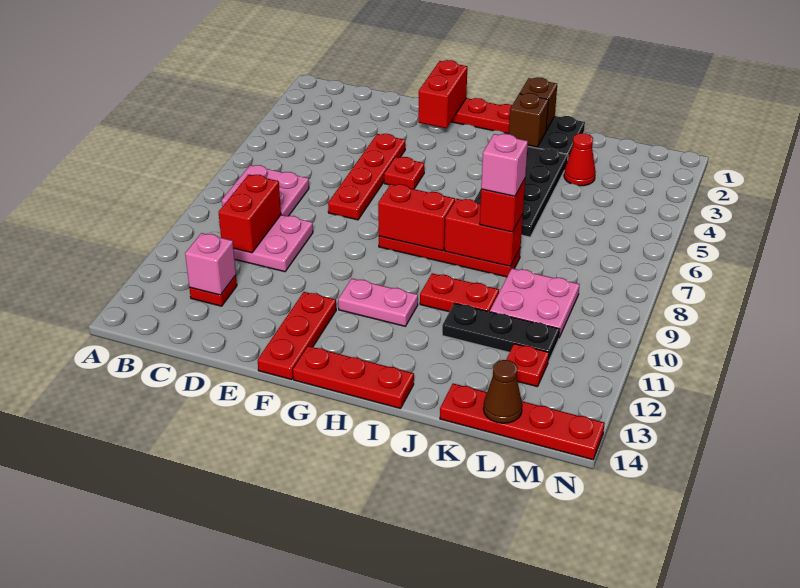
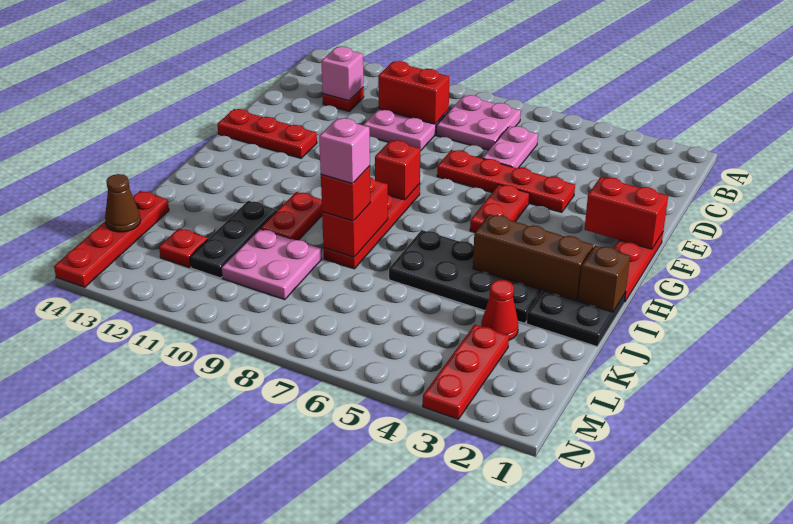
red plate F5 level 1 -> red plate F5:G5 level 1
red brick G8:H8 level 2 -> red brick G8 level 2
pink plate G11:H11 level 1 -> pink plate C6:D6 level 1
red plate G14:I14 level 1 -> red plate L3:N3 level 1
brown brick I2 level 2 -> brown brick I2:I4 level 2

